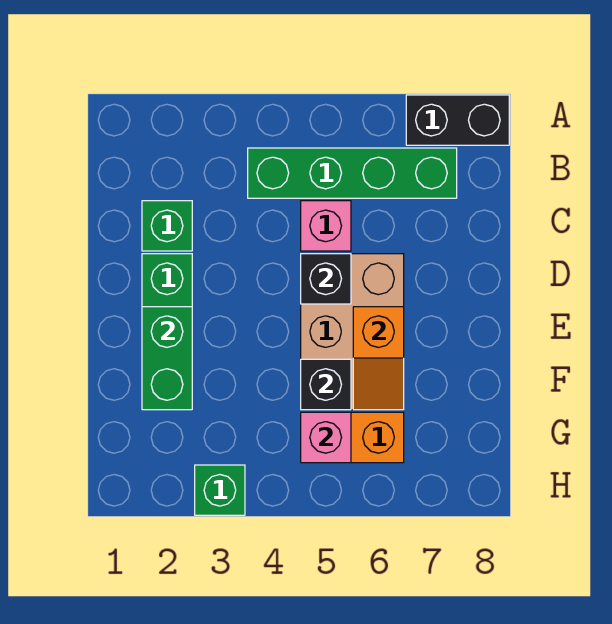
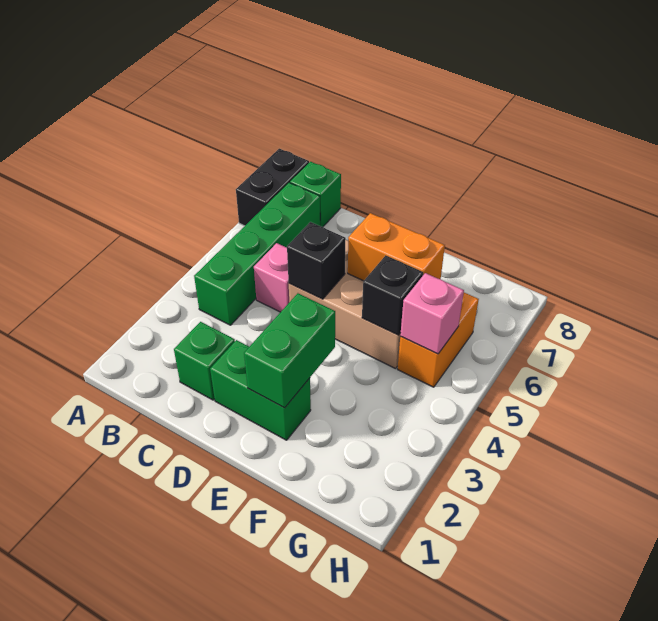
green brick E2:F2 level 2 -> green brick E2:E3 level 2
orange slope E6:F6 level 2 top E -> orange brick E6:F6 level 2
green brick H3 level 1 -> green brick B8 level 1

